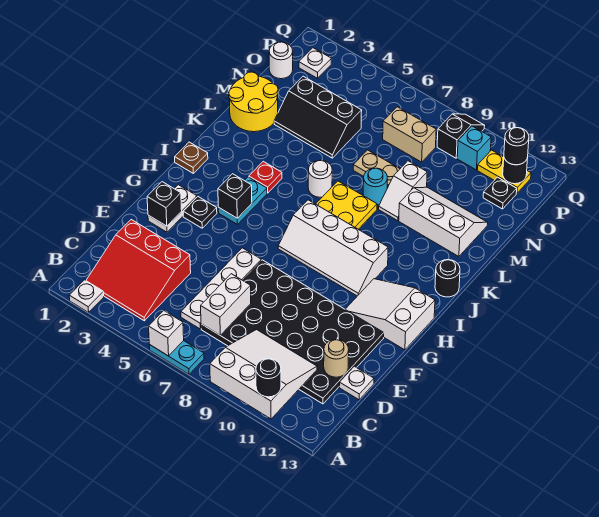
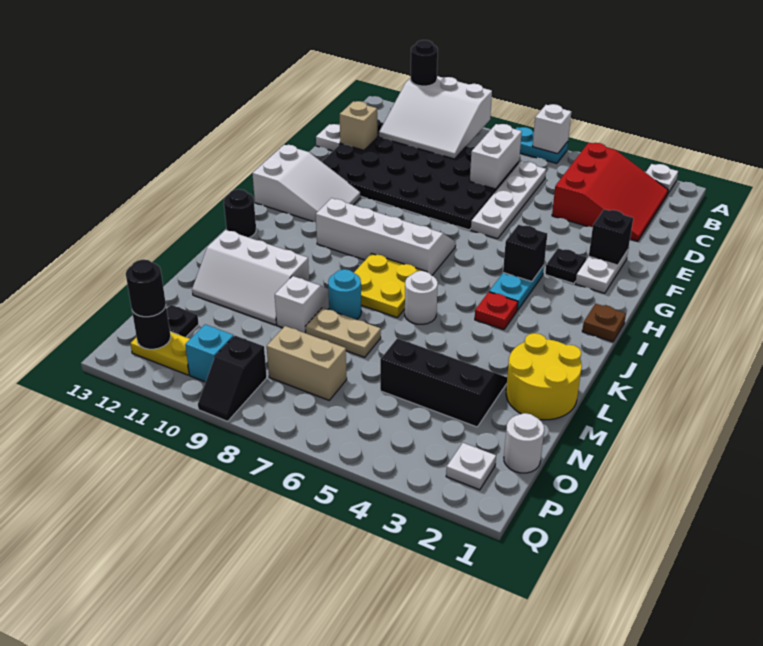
red slope B2:D4 level 1 top D -> red slope B2:D4 level 1 top 4
tan round brick D12 level 2 -> tan brick D12 level 2

